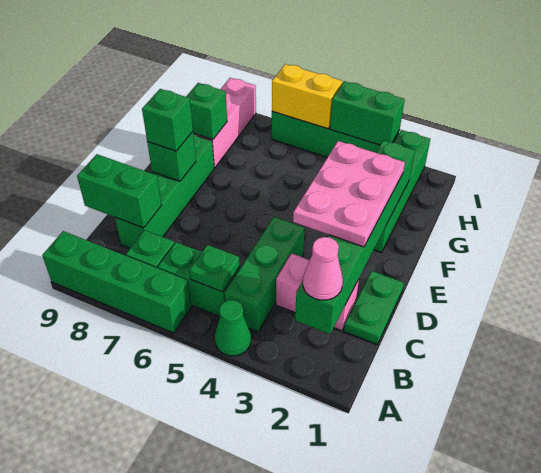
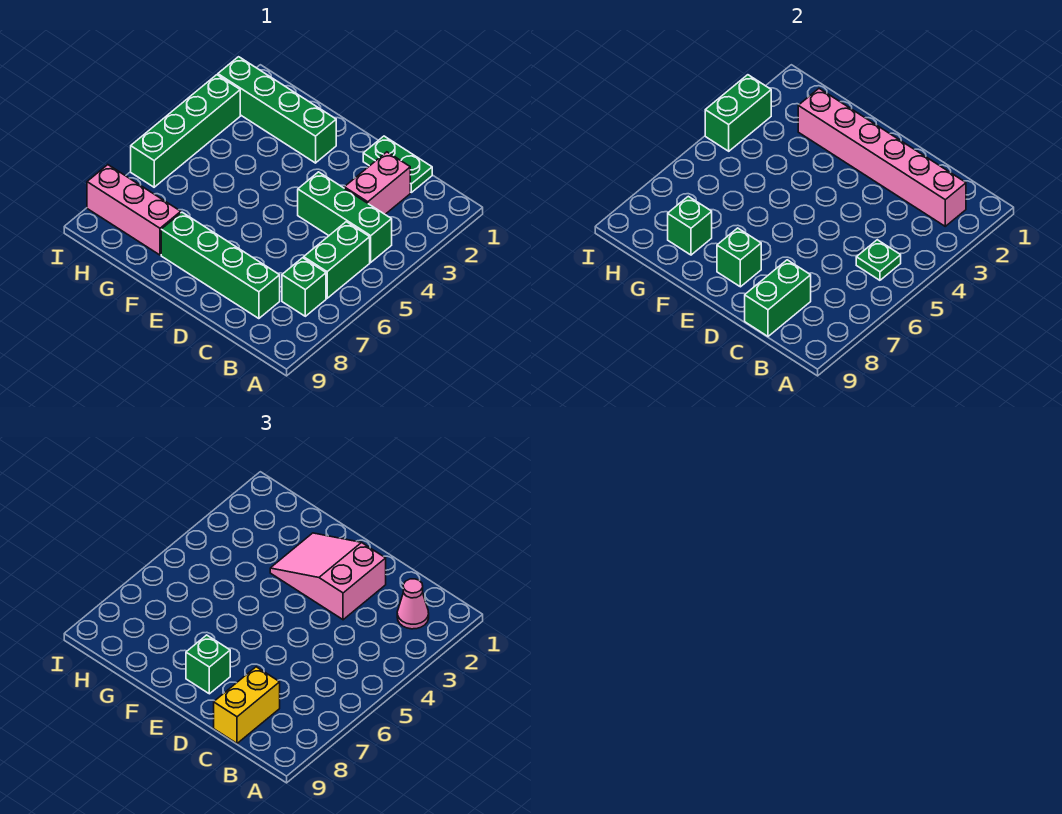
green cone A4 level 1 -> none
green brick A6:A9 level 1 -> none
green brick B2:G2 level 2 -> pink brick B2:G2 level 2
pink plate D2:F3 level 3 -> pink slope D2:F3 level 3 top D
yellow brick I5:I6 level 2 -> yellow brick C8:C9 level 3

